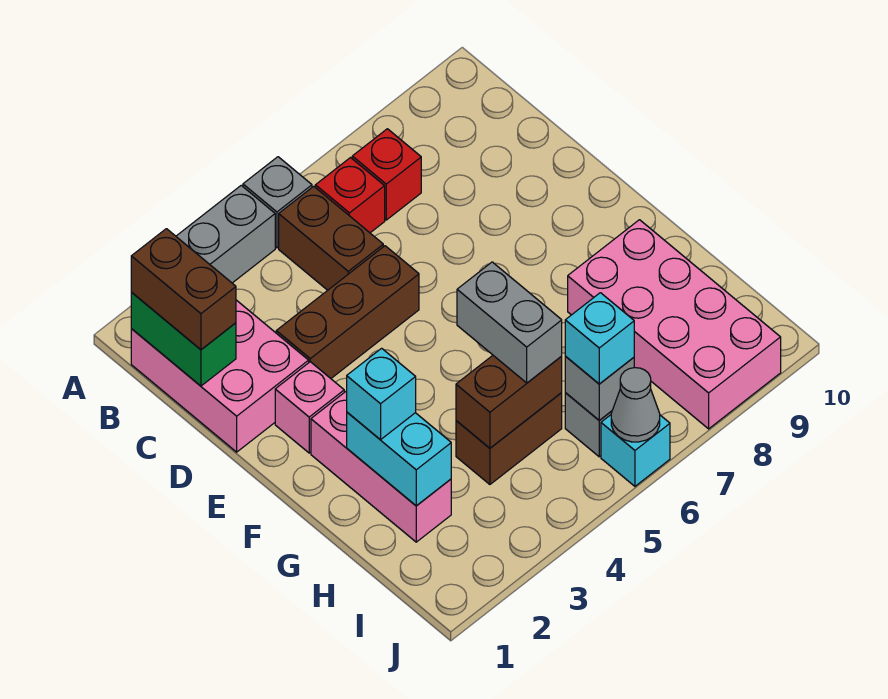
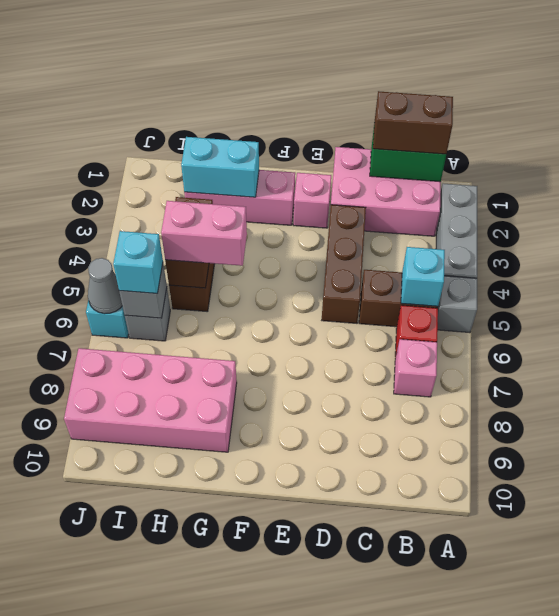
red brick B7 level 1 -> pink brick B7 level 1
cyan brick G2 level 3 -> cyan brick B5 level 2
grey brick G5:H5 level 3 -> pink brick G5:H5 level 3

